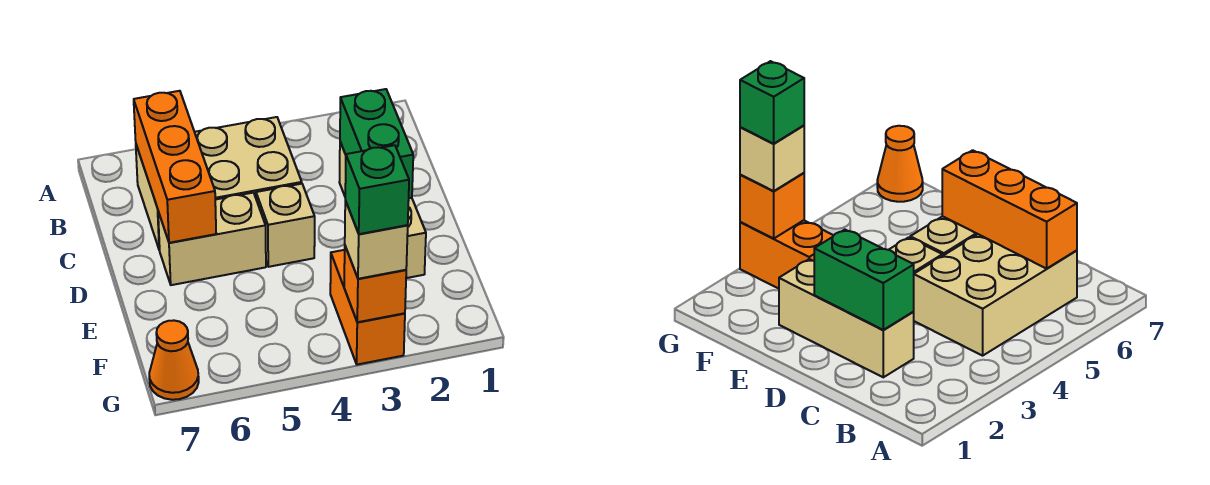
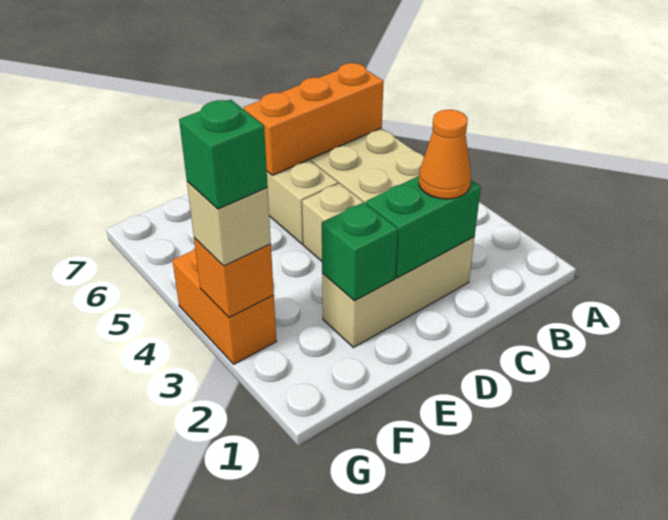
none -> green brick E2 level 2
orange brick F3:G3 level 1 -> orange brick G3:G4 level 1
orange cone G7 level 1 -> orange cone C2 level 3

